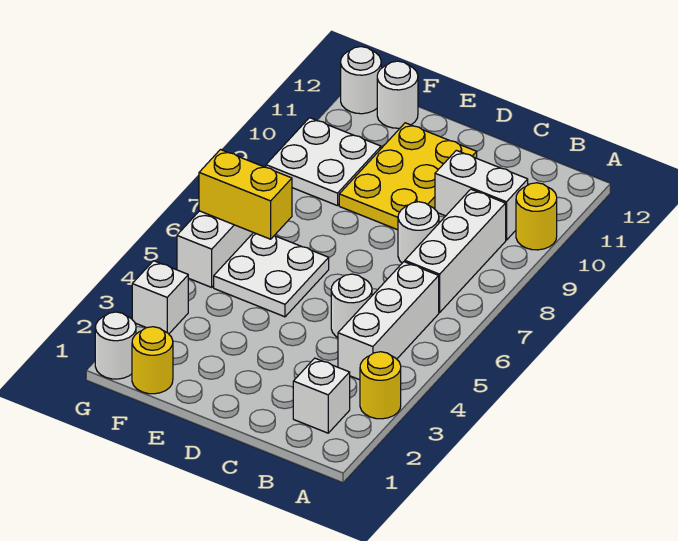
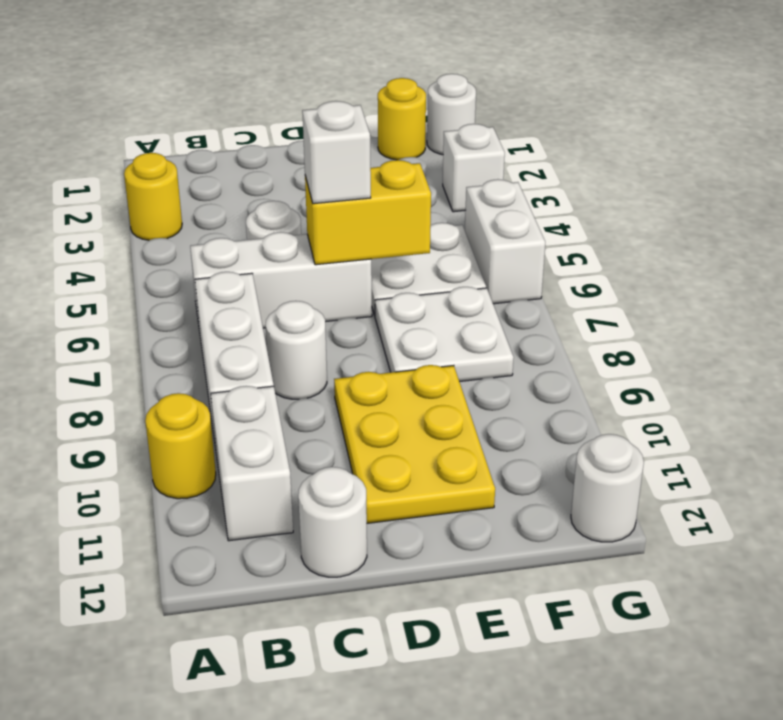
white brick B2 level 1 -> white brick D6 level 3
white brick B4:B6 level 1 -> white brick B6:D6 level 1
white brick B10:C10 level 1 -> white brick B10:B11 level 1
yellow brick F6:G6 level 2 -> yellow brick D6:E6 level 2
white plate F9:G10 level 1 -> white plate E7:F8 level 1
white round brick F12 level 1 -> white round brick C12 level 1

